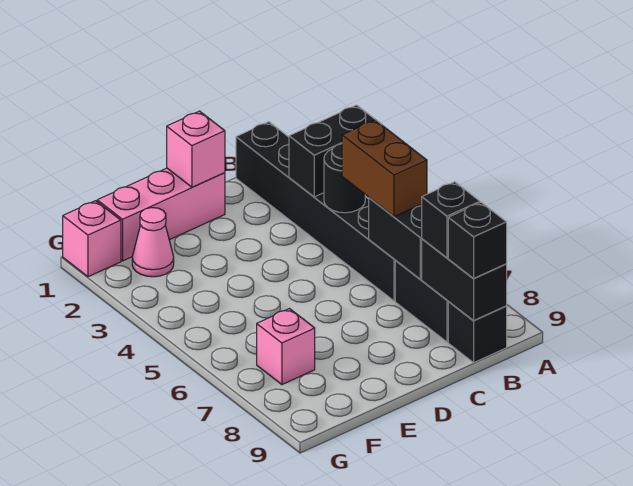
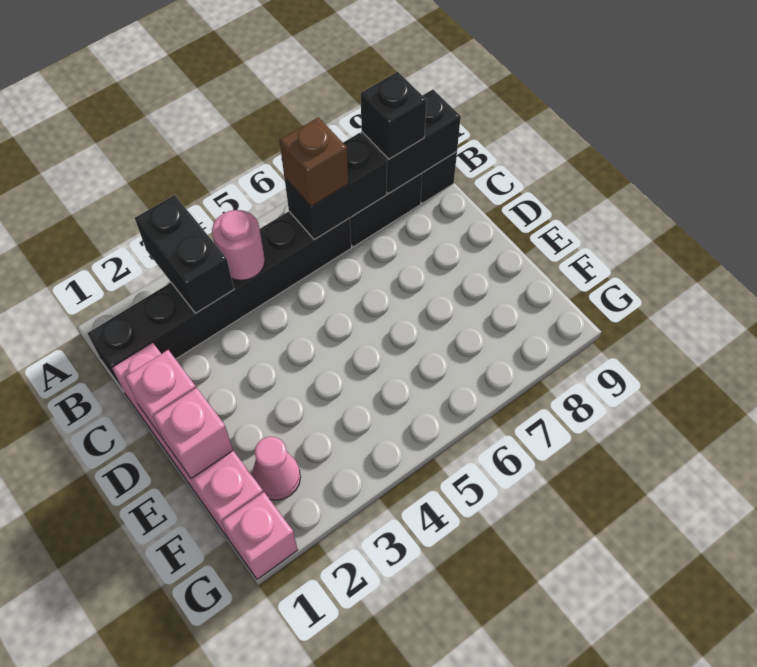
black round brick B4 level 2 -> pink round brick B4 level 2
brown brick B5:B6 level 3 -> brown brick B6 level 3
black brick B9 level 3 -> none
pink brick D1:F1 level 1 -> pink brick C1:F1 level 1
pink brick F7 level 1 -> pink brick E1 level 2

